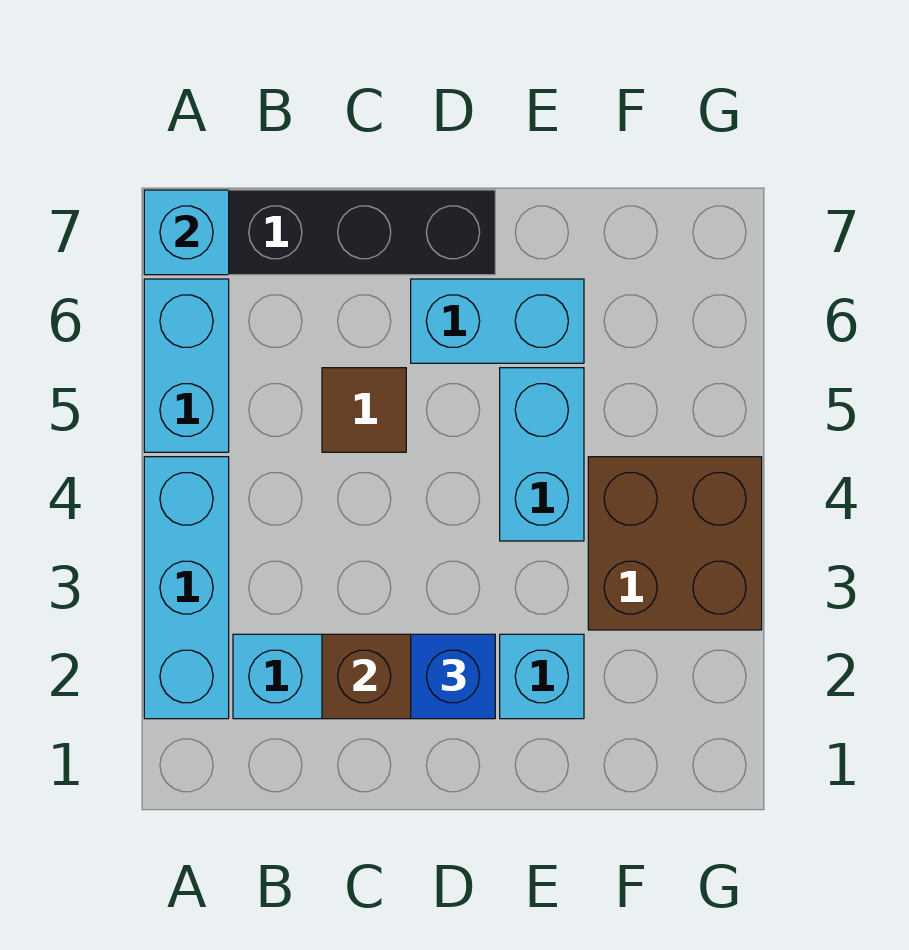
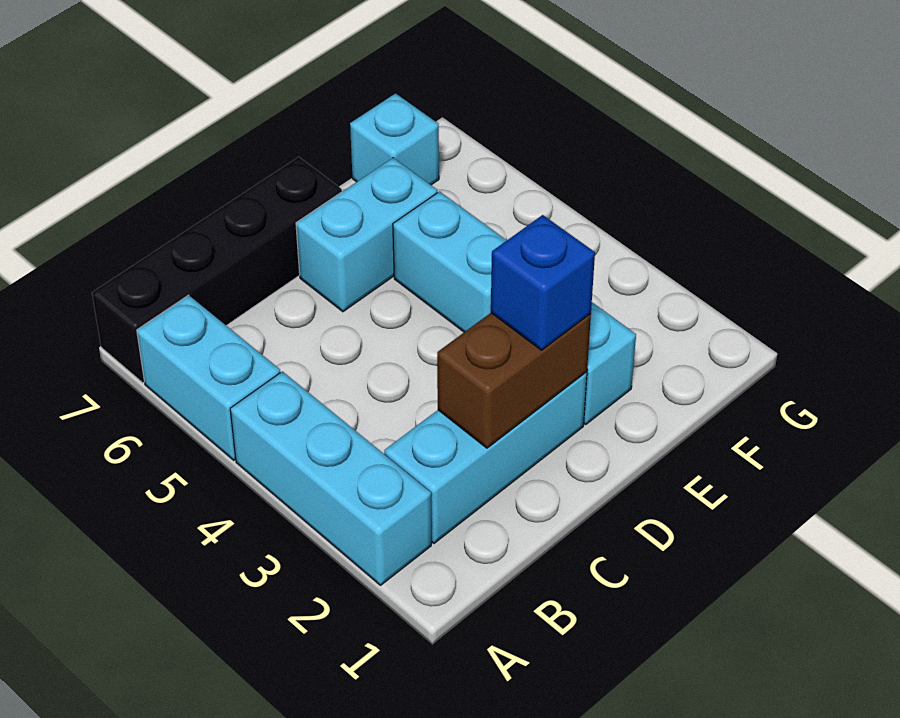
cyan brick A7 level 2 -> cyan brick F7 level 1
brown tile C5 level 1 -> none
brown brick F3:G4 level 1 -> none

